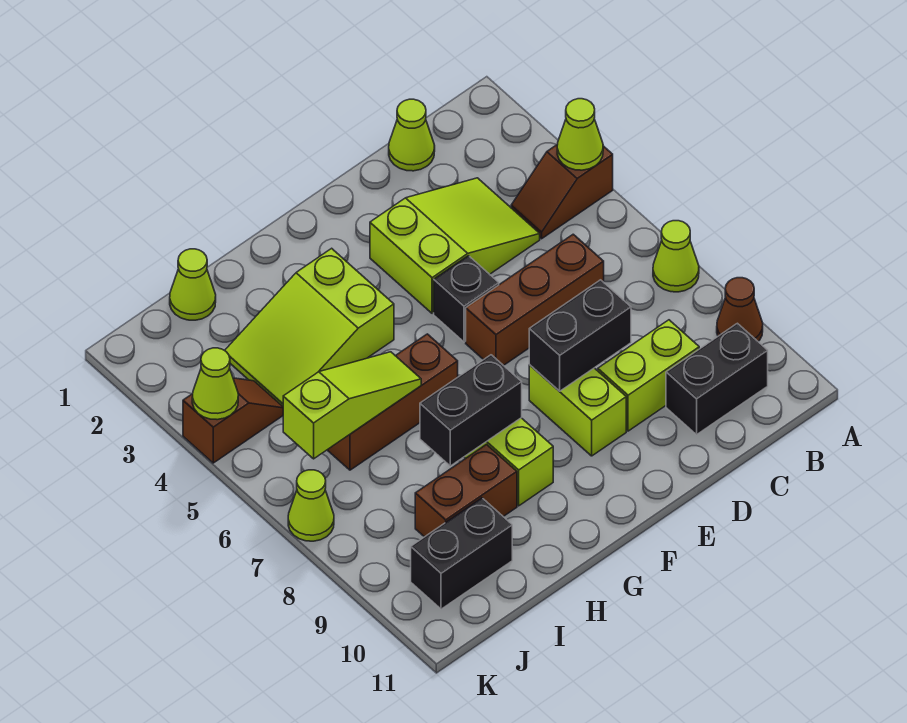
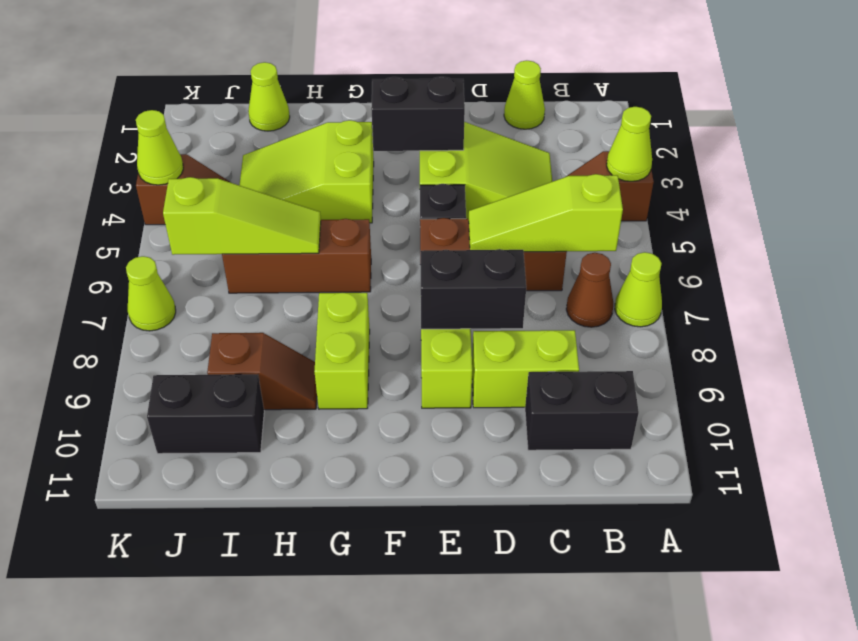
brown cone A9 level 1 -> brown cone B7 level 1
none -> lime slope B6:D6 level 2 top B
black brick G8:H8 level 2 -> black brick E3:F3 level 2
brown brick H9:I9 level 1 -> brown slope H9:I9 level 1 top I

